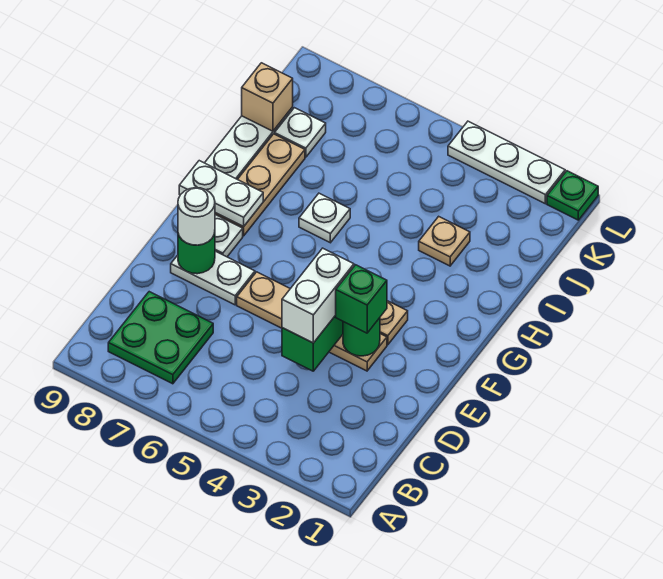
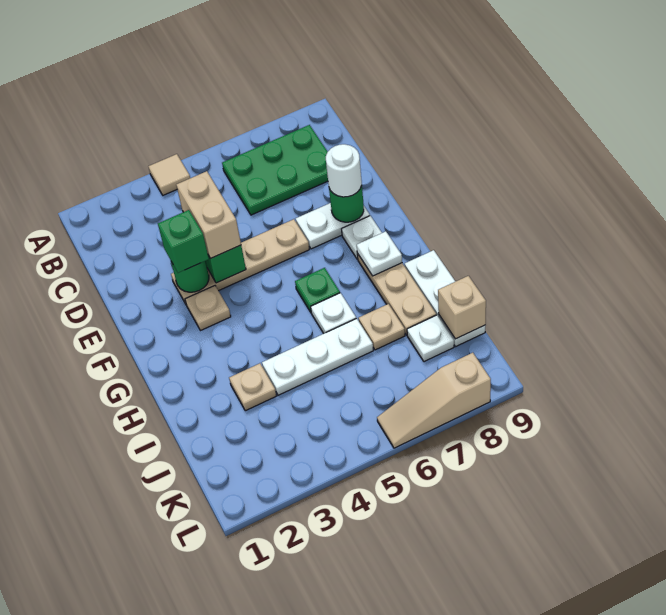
none -> tan tile A4 level 1
green plate B7:C8 level 1 -> green plate B6:C8 level 1
white brick D4:E4 level 3 -> tan brick D4:E4 level 3
white plate G8:G9 level 2 -> white plate G8 level 2
none -> tan plate I7 level 1
green plate L1 level 1 -> green plate G6 level 1
white plate L2:L4 level 1 -> white plate I4:I6 level 1
none -> tan slope L6:L8 level 1 top 8

